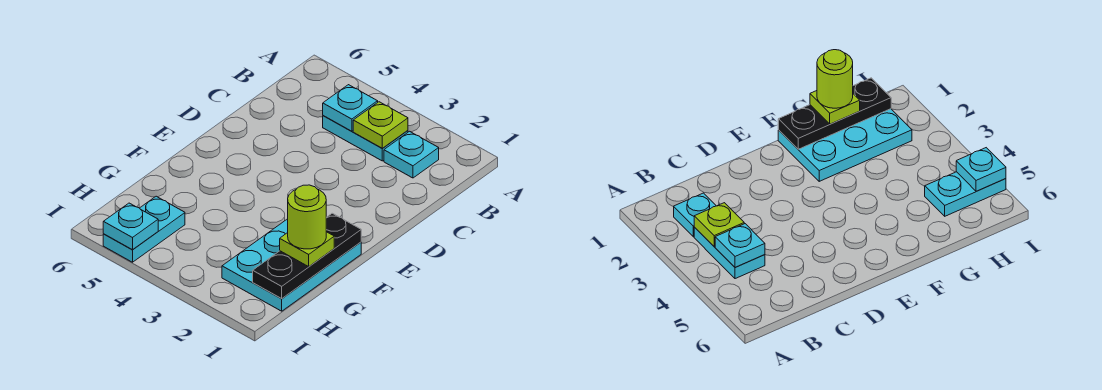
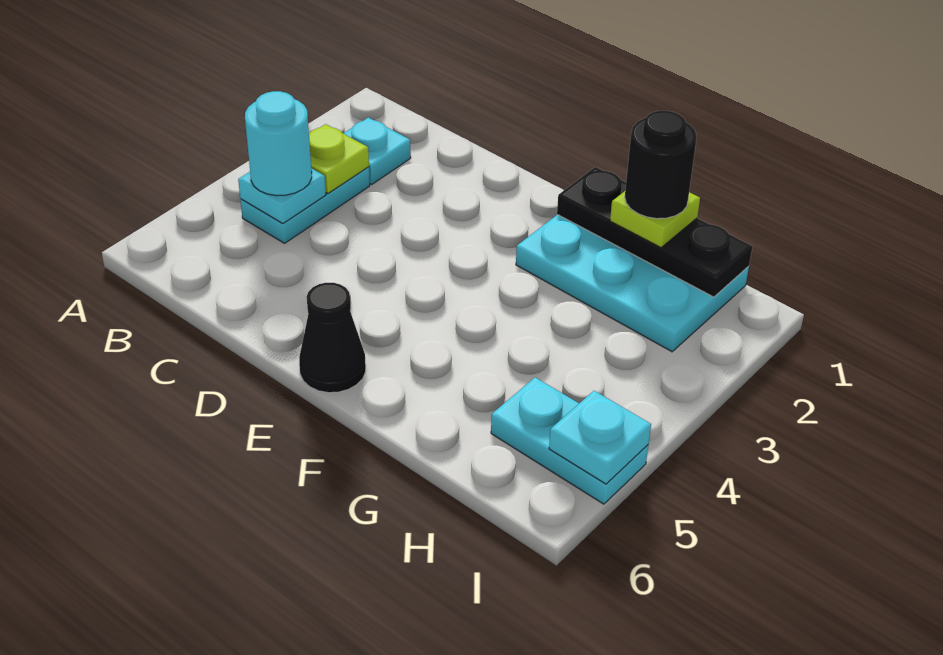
none -> cyan round brick B4 level 3
none -> black cone E6 level 1
lime round brick G1 level 4 -> black round brick G1 level 4

